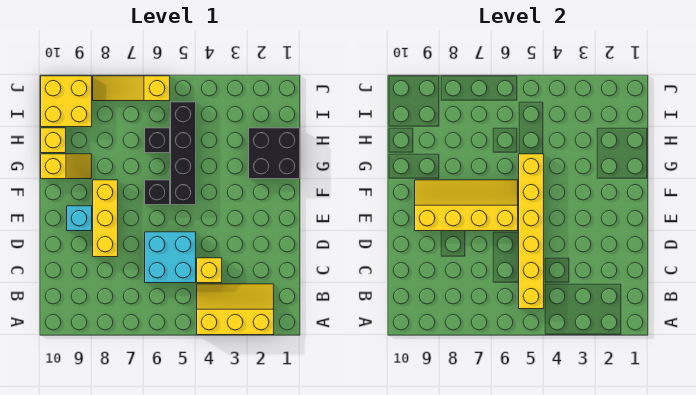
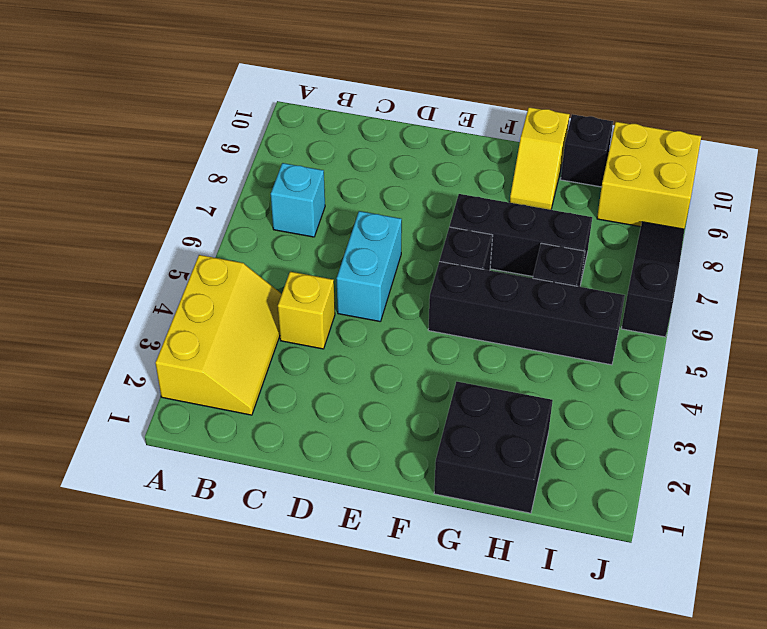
yellow brick B5:G5 level 2 -> none
cyan brick C5:D6 level 1 -> cyan brick D5:D6 level 1
yellow brick D8:F8 level 1 -> none
yellow slope E6:F9 level 2 top E -> none
cyan brick E9 level 1 -> cyan brick B7 level 1
none -> black brick F7:H7 level 1
yellow brick H10 level 1 -> black brick H10 level 1
yellow slope J6:J8 level 1 top 6 -> black slope J6:J8 level 1 top 6

